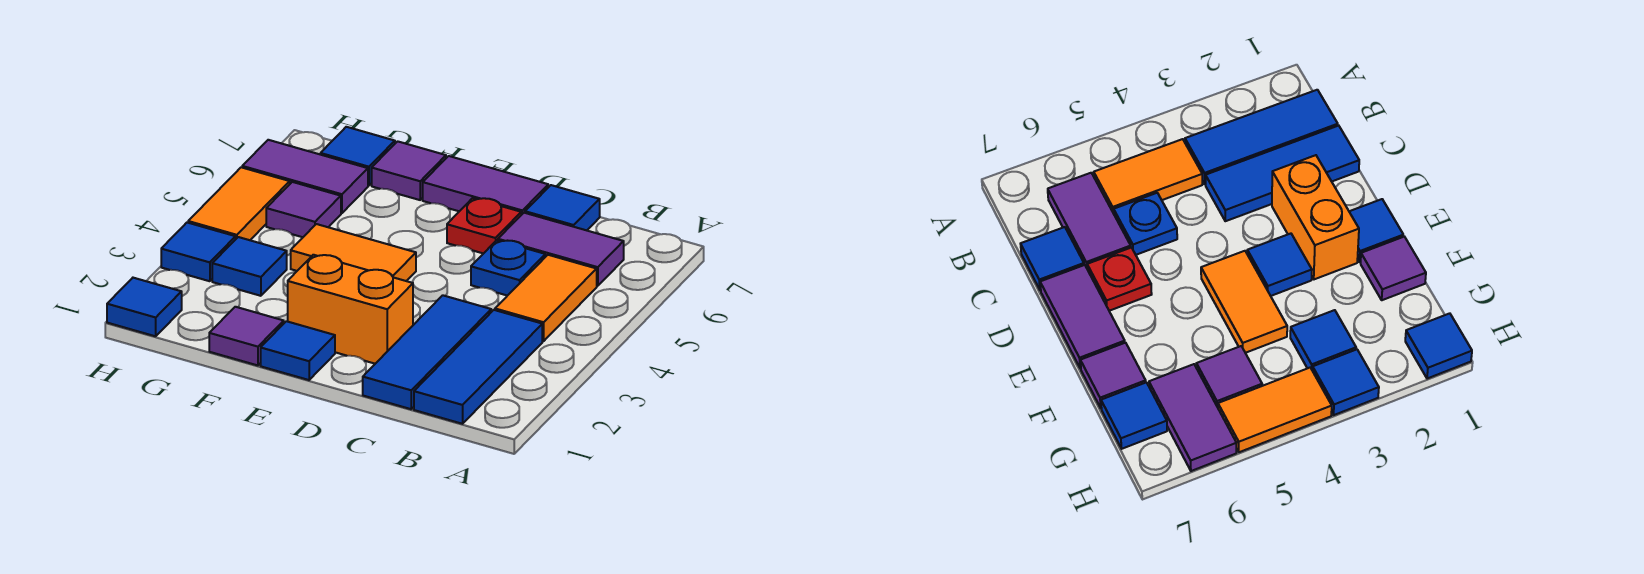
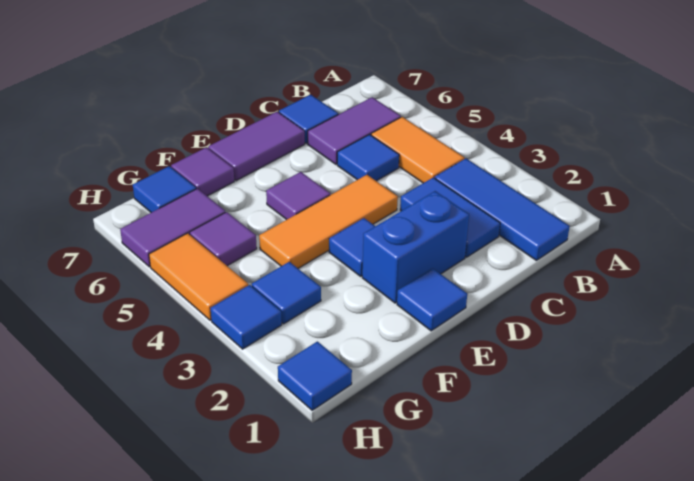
blue tile C1:C3 level 1 -> blue tile C2:C3 level 1
blue plate C5 level 1 -> blue tile C5 level 1
orange brick D2:E2 level 1 -> blue brick D2:E2 level 1
red plate D6 level 1 -> none
orange tile E4:F4 level 1 -> orange tile D4:F4 level 1
purple tile F1 level 1 -> purple tile E5 level 1

